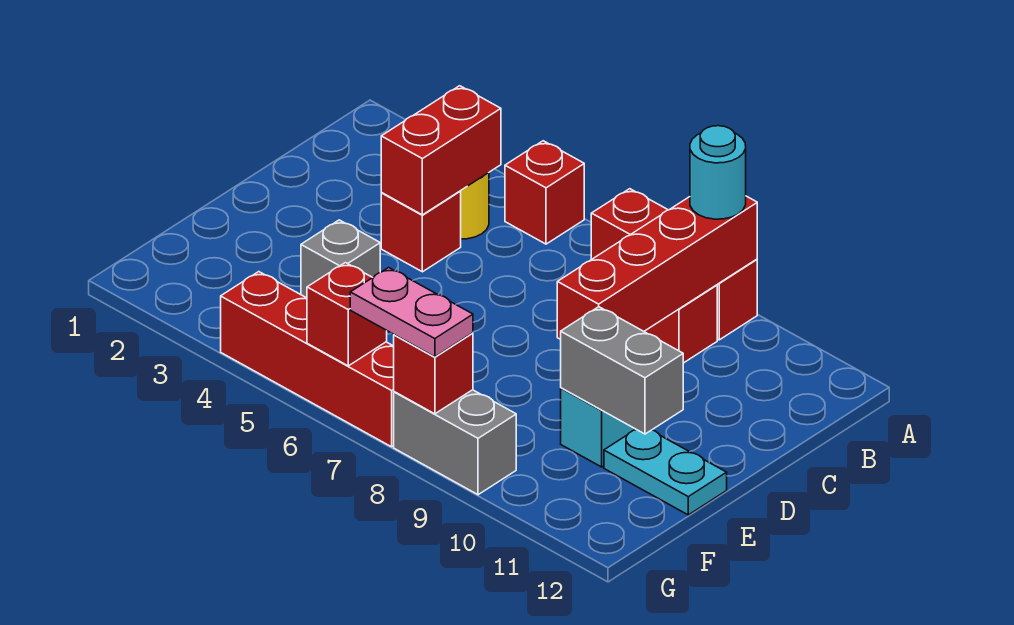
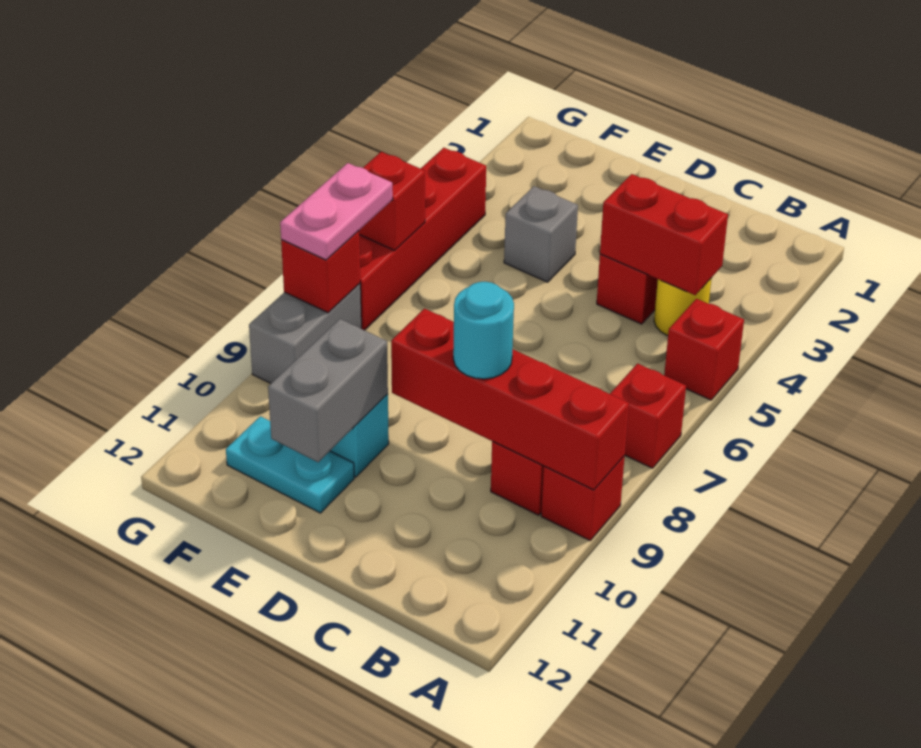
cyan round brick A9 level 3 -> cyan round brick C9 level 3
cyan plate E11:E12 level 1 -> cyan plate E11:F11 level 1

